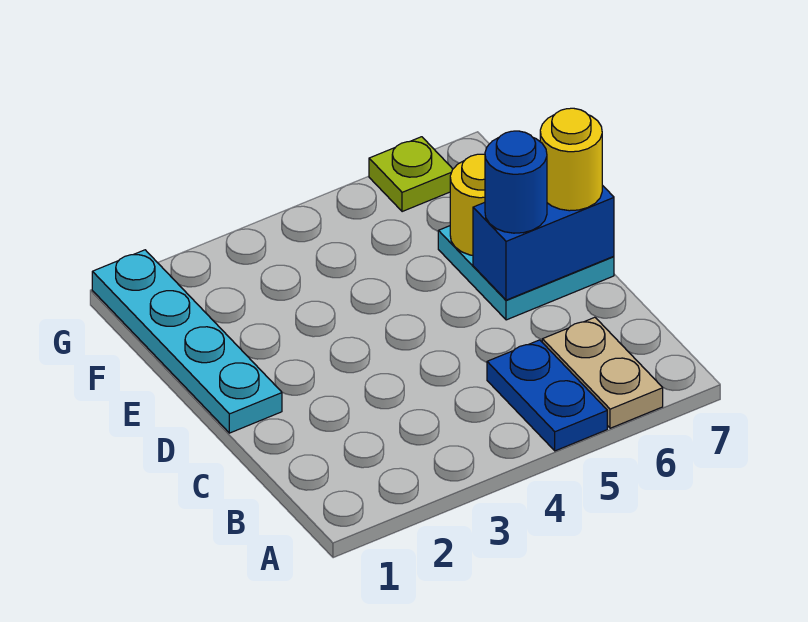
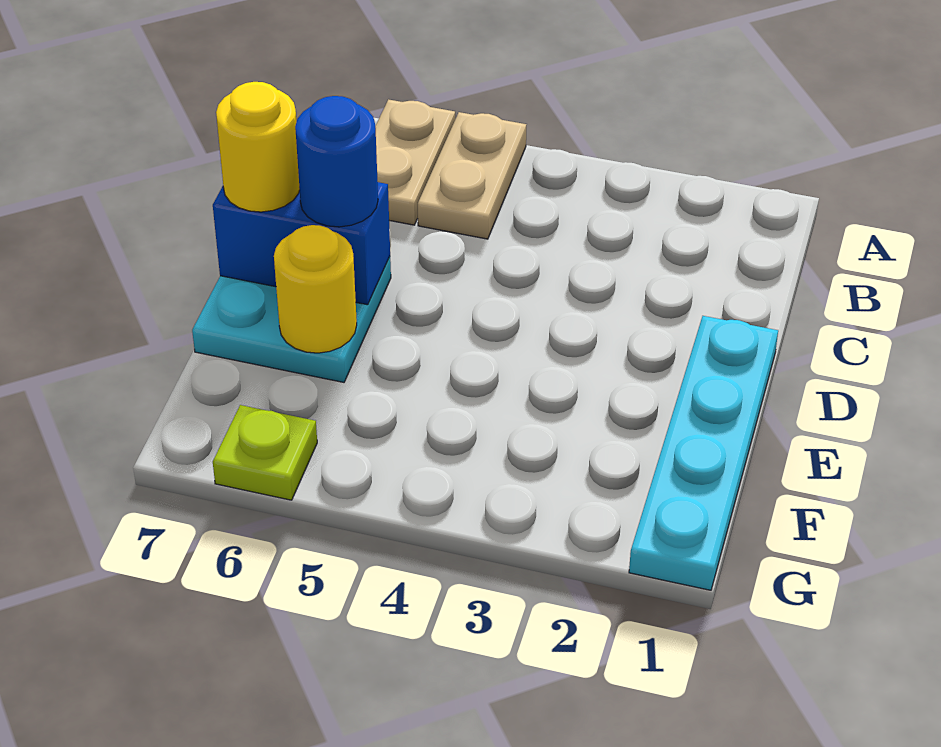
blue plate A5:B5 level 1 -> tan plate A5:B5 level 1

